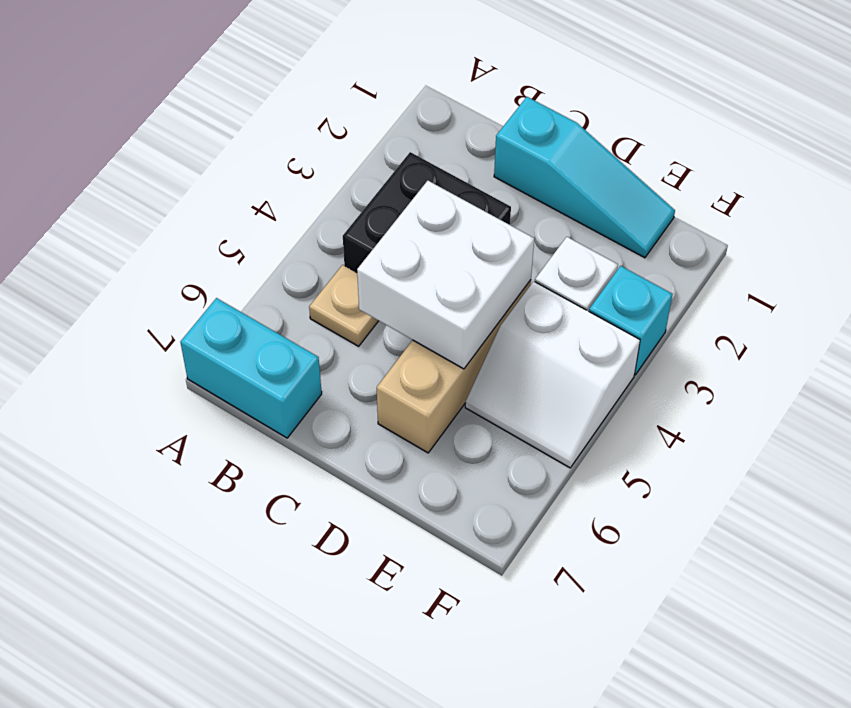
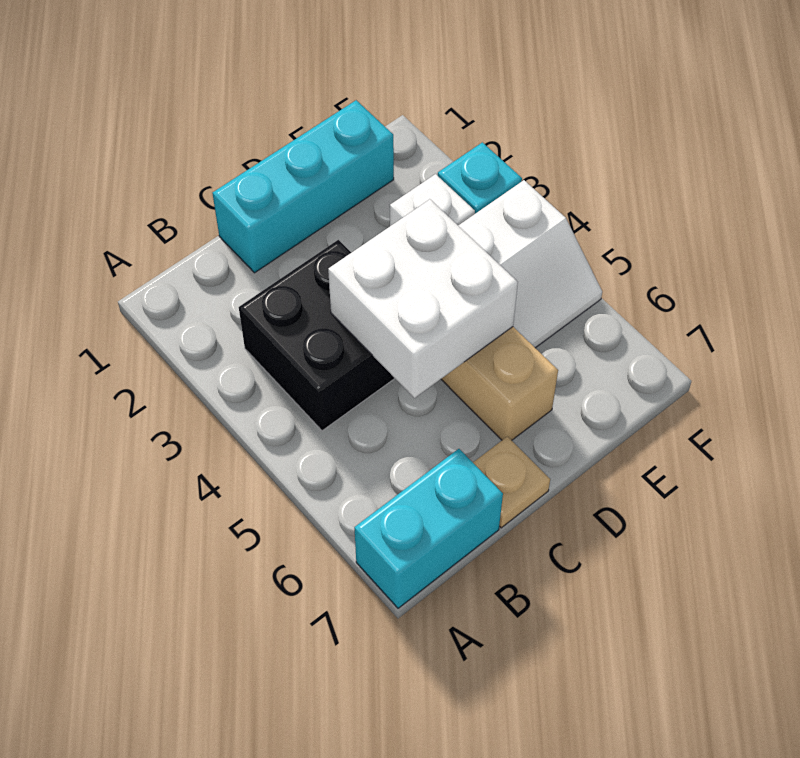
tan plate B5 level 1 -> tan plate C7 level 1
cyan slope C1:E1 level 1 top C -> cyan brick C1:E1 level 1

